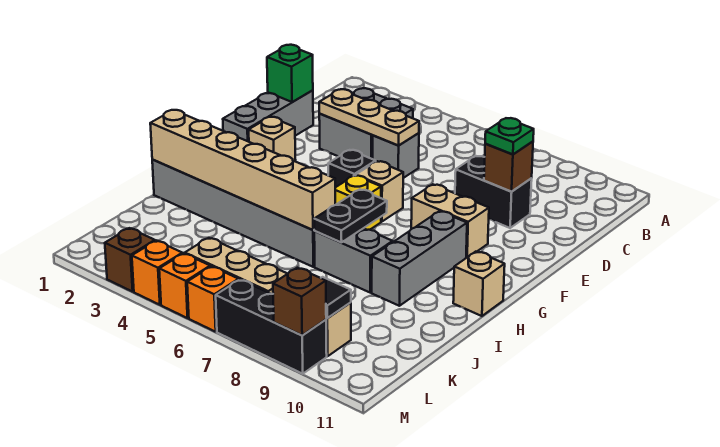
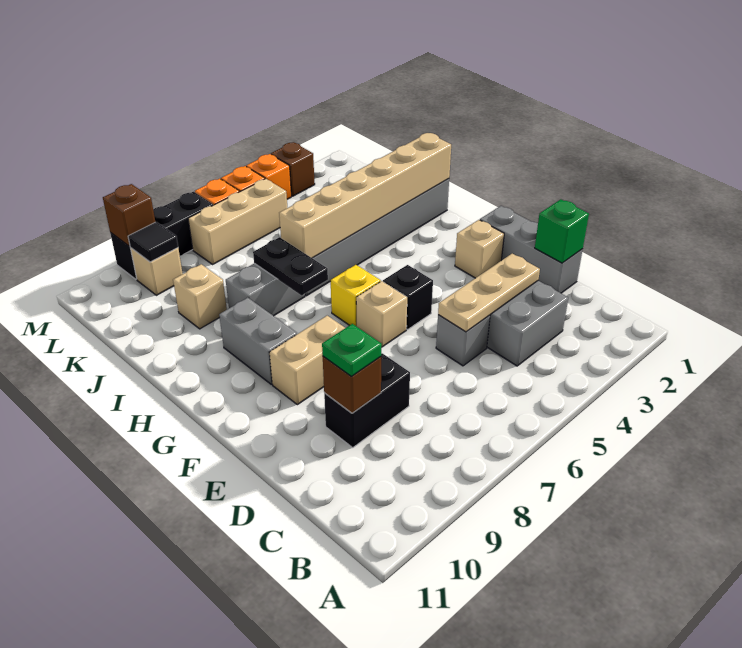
grey brick G9:I9 level 1 -> grey brick G9:H9 level 1
tan brick H11 level 1 -> tan brick J9 level 1

